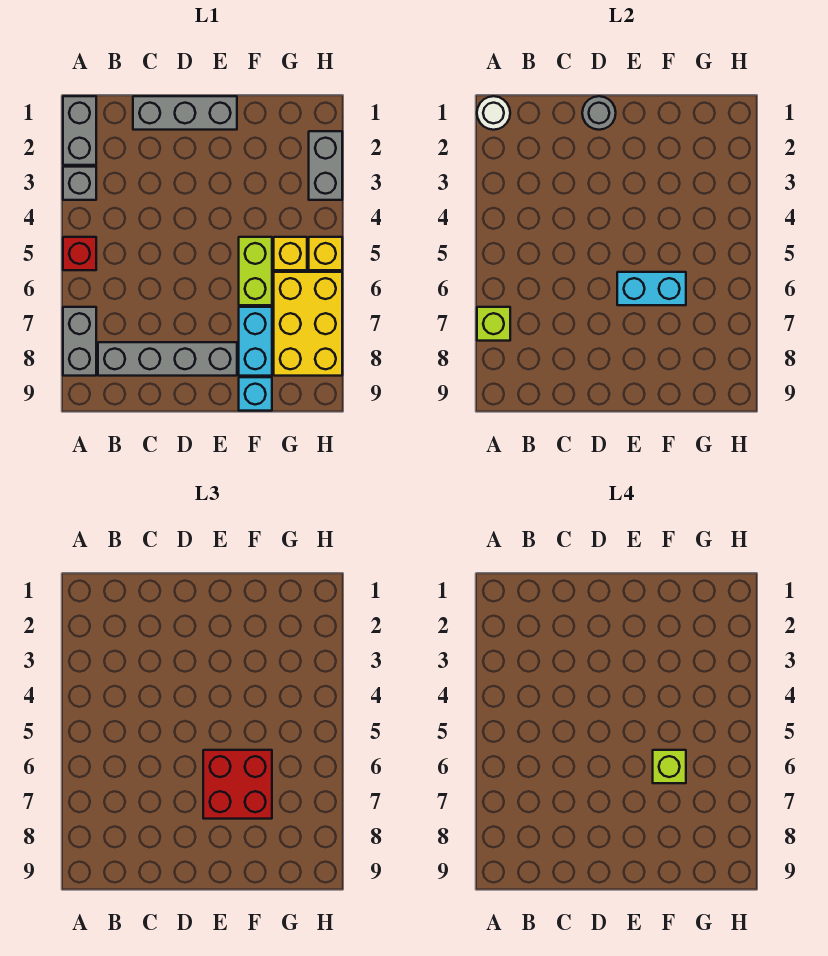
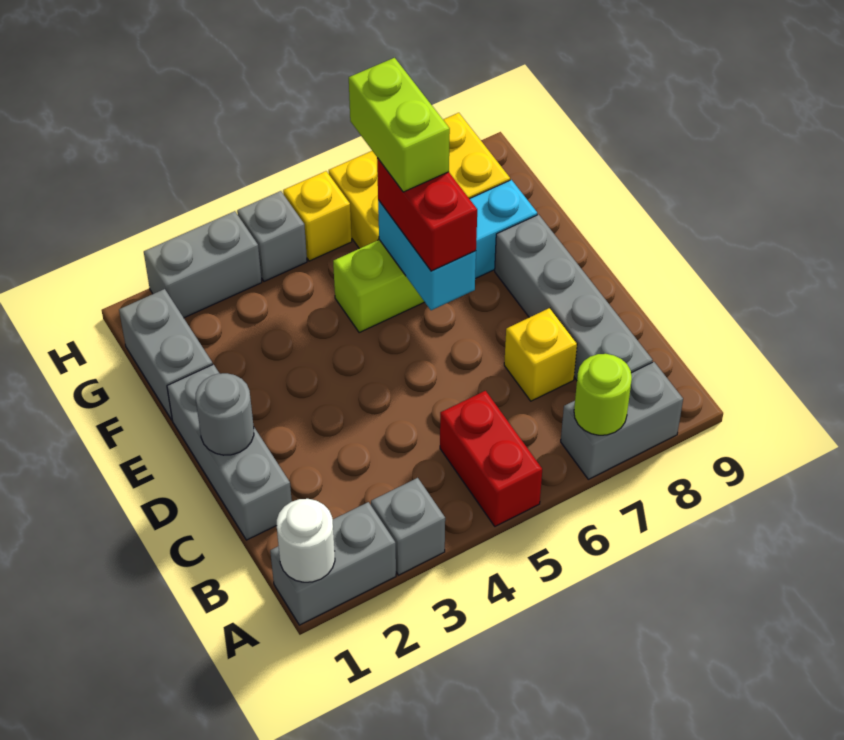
red brick A5 level 1 -> red brick A5:B5 level 1
lime brick A7 level 2 -> lime round brick A7 level 2
red brick E6:F7 level 3 -> red brick E6:F6 level 3
none -> grey brick F1:G1 level 1
lime brick F6 level 4 -> lime brick F6:G6 level 4
cyan brick F9 level 1 -> none
yellow brick G5 level 1 -> yellow brick C7 level 1
none -> grey brick H4 level 1

